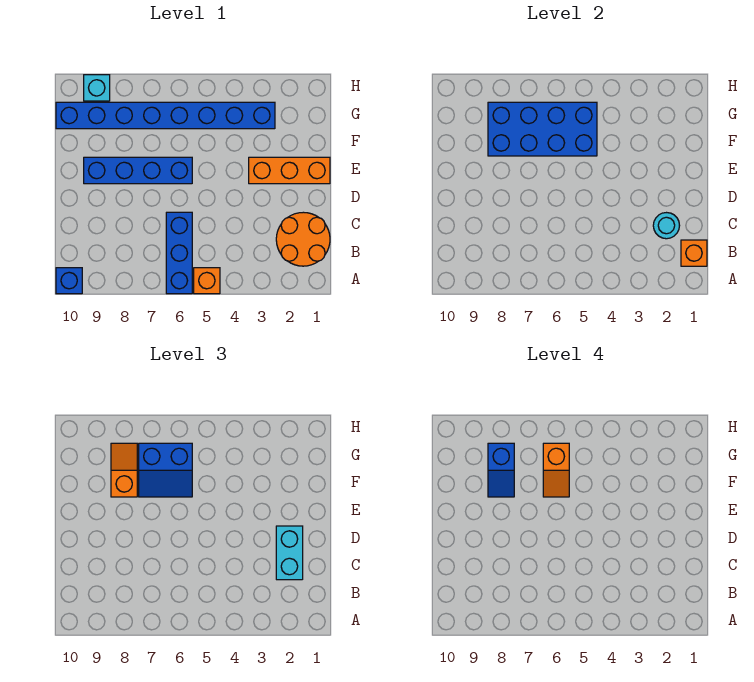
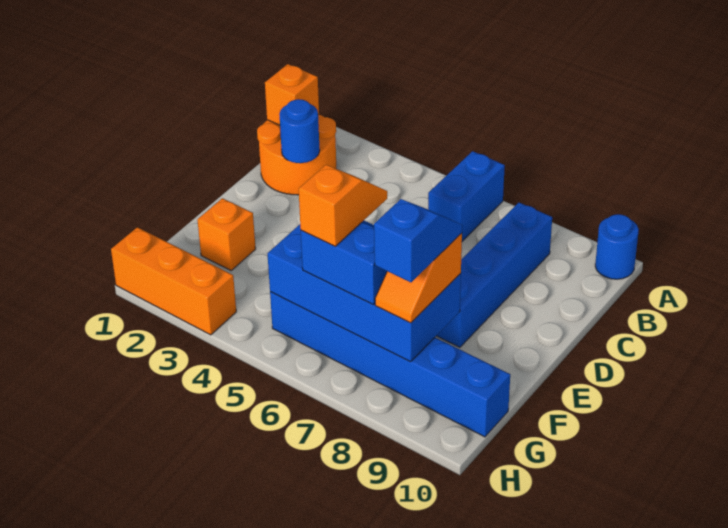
orange brick A5 level 1 -> orange brick F2 level 1
blue brick A6:C6 level 1 -> blue brick A6:B6 level 1
blue brick A10 level 1 -> blue round brick A10 level 1
cyan round brick C2 level 2 -> blue round brick C2 level 2
cyan brick C2:D2 level 3 -> none
orange brick E1:E3 level 1 -> orange brick H1:H3 level 1
blue brick E6:E9 level 1 -> blue brick B8:E8 level 1
blue brick G3:G10 level 1 -> blue brick G5:G10 level 1
cyan brick H9 level 1 -> none

